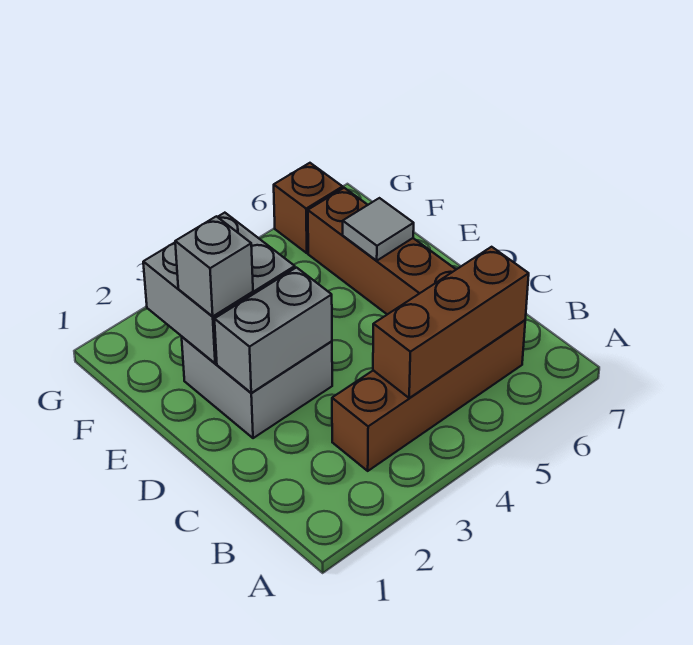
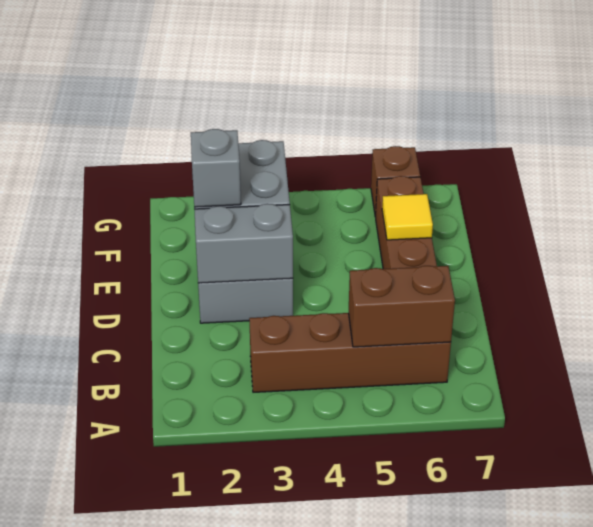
brown brick B4:B6 level 2 -> brown brick B5:B6 level 2
grey tile E6 level 2 -> yellow tile E6 level 2

